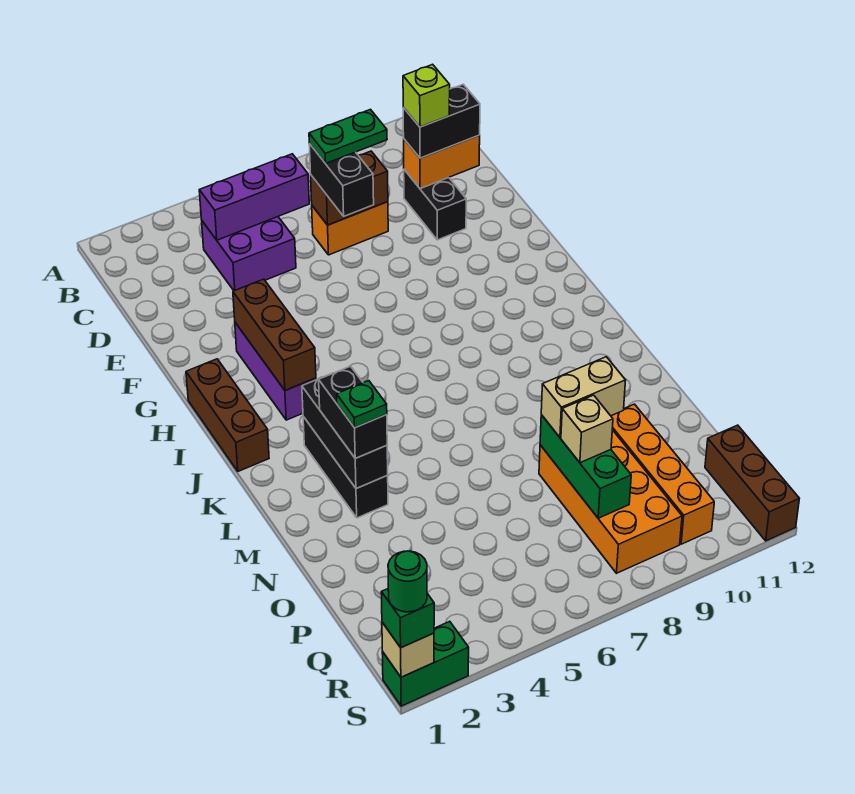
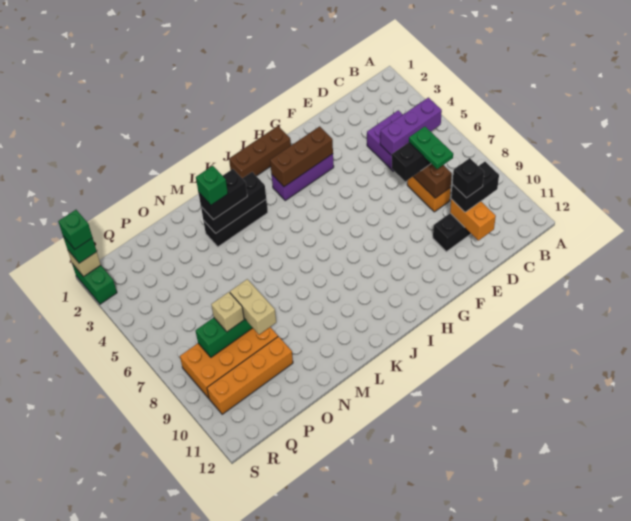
purple brick C4:C6 level 2 -> purple brick B5:D5 level 2
black brick D10:D11 level 3 -> black brick C10:D10 level 3
lime brick D10 level 4 -> black brick D10 level 4
green plate M3 level 4 -> green brick M3 level 4
brown brick Q12:S12 level 1 -> none
green round brick S1 level 4 -> green brick S1 level 4

